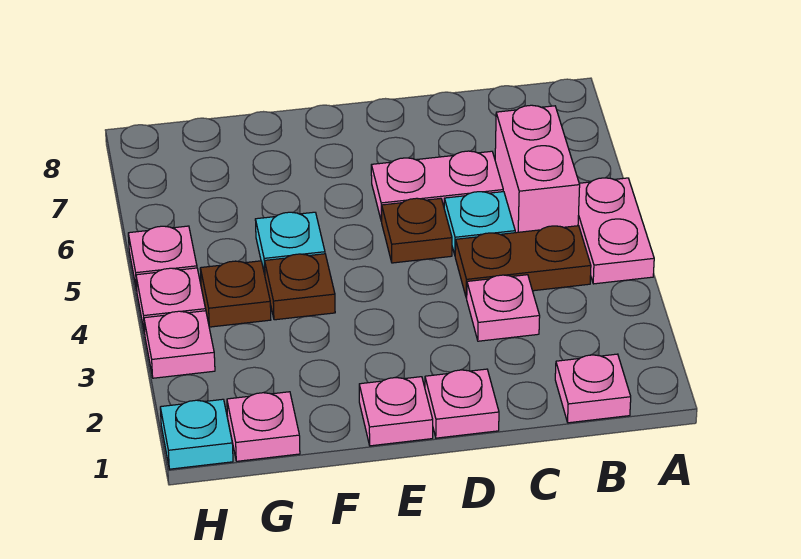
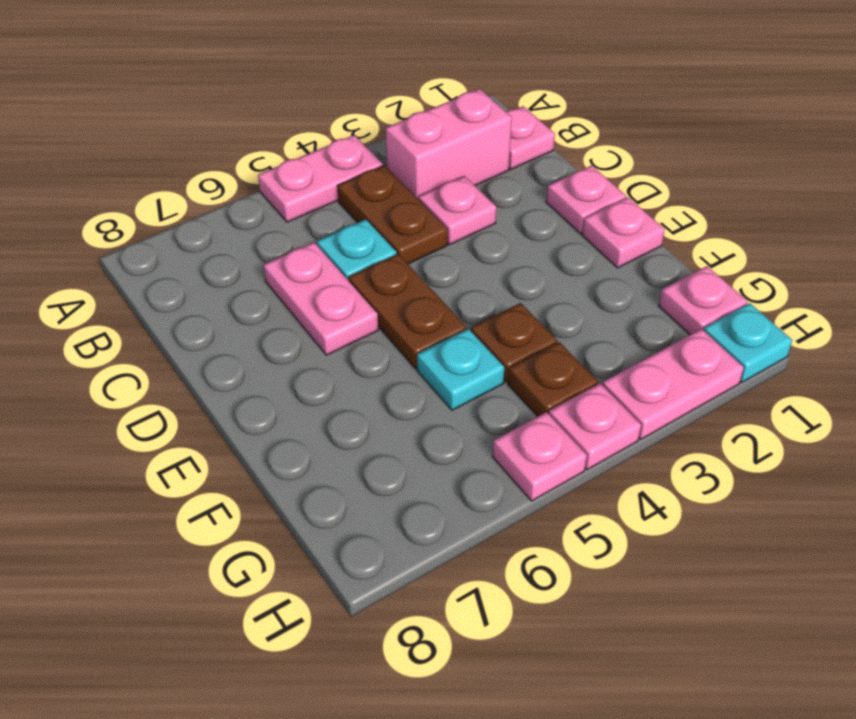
pink brick B5:B6 level 1 -> pink brick B2:B3 level 1
brown plate D5 level 1 -> brown plate D5:E5 level 1
pink plate H3 level 1 -> pink plate H2:H3 level 1

